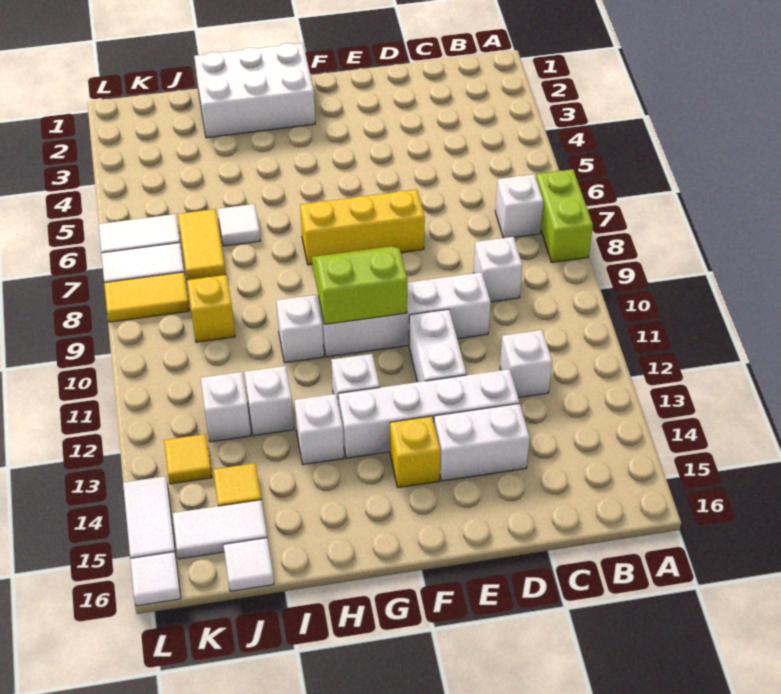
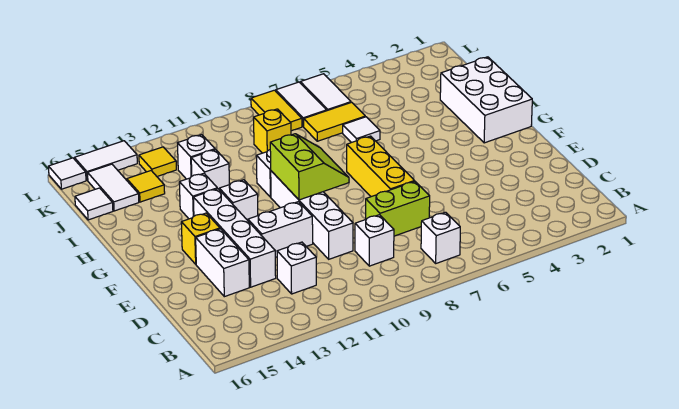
lime brick A7:A8 level 1 -> lime brick D7:D8 level 1

